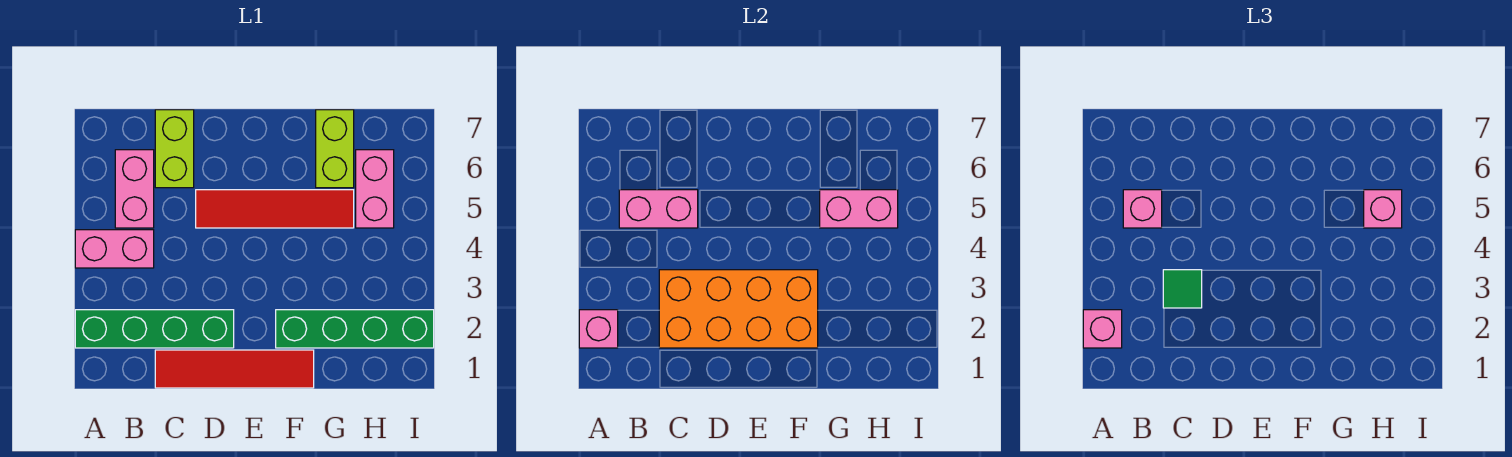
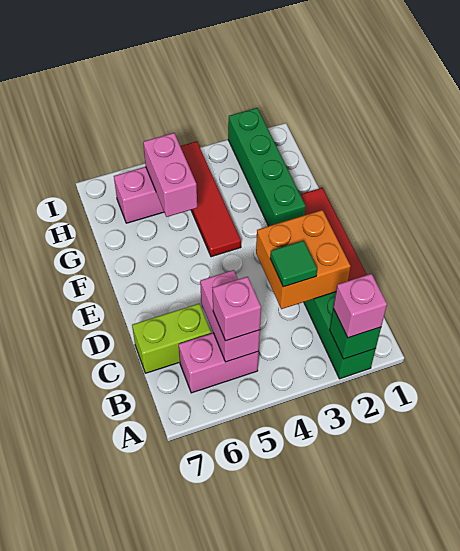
pink brick A2 level 2 -> green brick A2 level 2
pink brick A4:B4 level 1 -> none
orange brick C2:F3 level 2 -> orange brick C2:D3 level 2
red tile D5:G5 level 1 -> red tile F4:I4 level 1
lime brick G6:G7 level 1 -> none
pink brick H5 level 3 -> none

